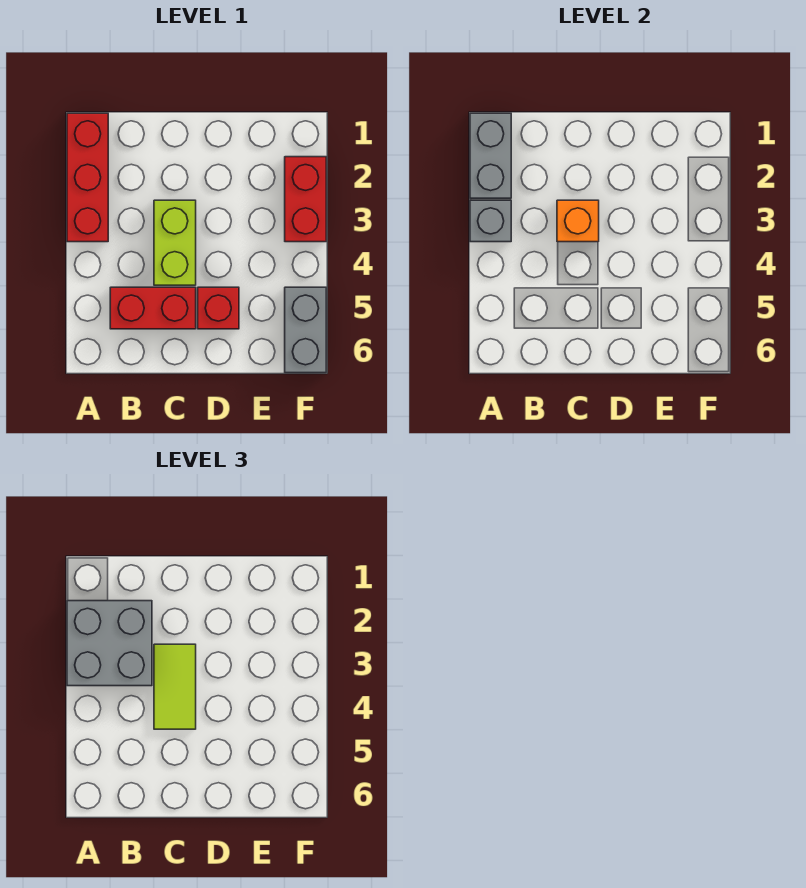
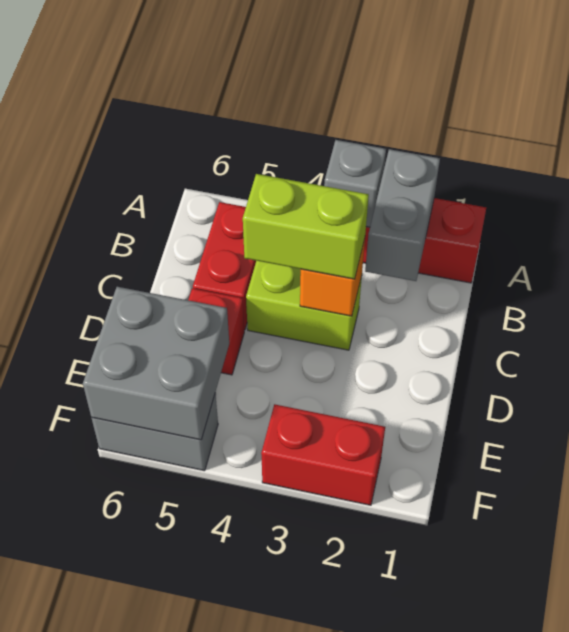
grey brick A1:A2 level 2 -> grey brick A2:B2 level 2
grey brick A2:B3 level 3 -> grey brick E5:F6 level 2
lime tile C3:C4 level 3 -> lime brick C3:C4 level 3

